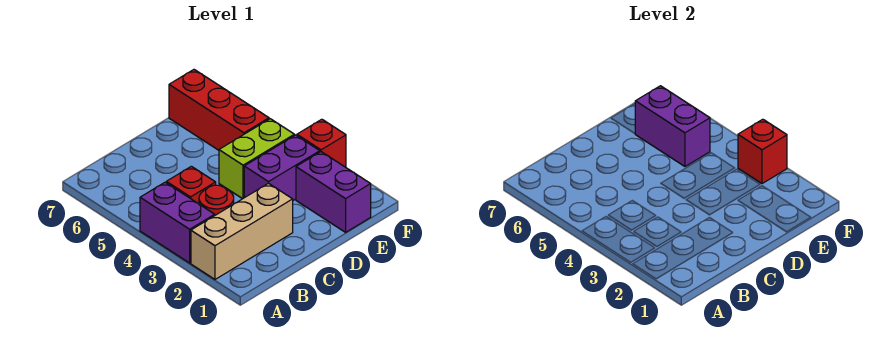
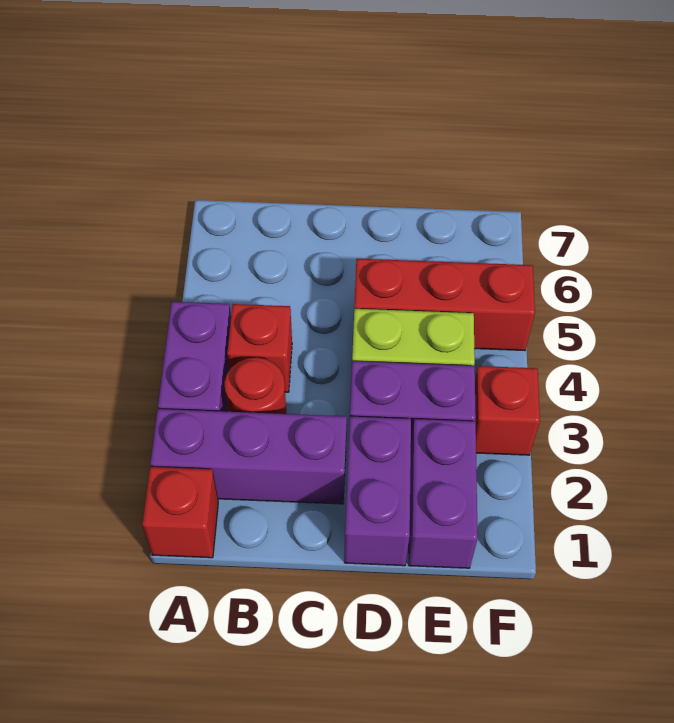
tan brick A2:C2 level 1 -> purple brick A2:C2 level 1
red brick E5:E7 level 1 -> red brick D5:F5 level 1
purple brick E5:E6 level 2 -> purple brick D1:D2 level 1
red brick F3 level 2 -> red brick A1 level 1

